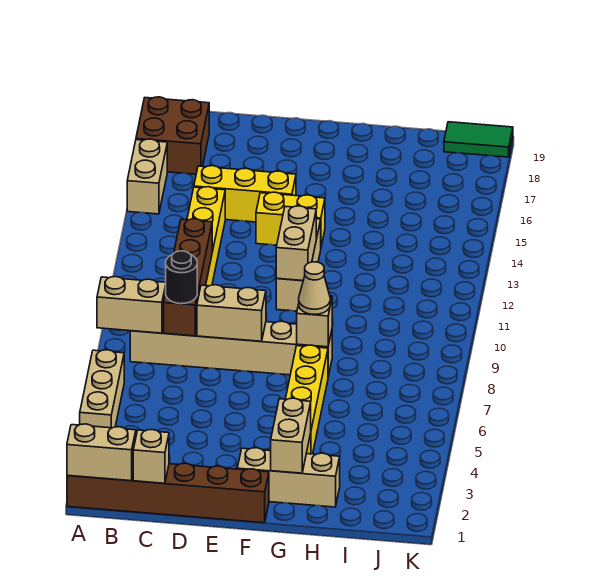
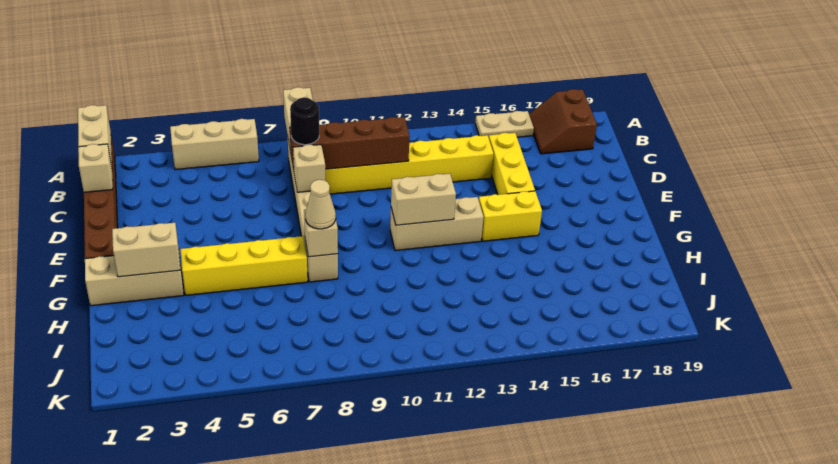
tan brick A15:A16 level 1 -> tan plate A15:A16 level 1
brown brick A17:B18 level 1 -> brown slope A17:B18 level 1 top 18
tan brick D8:E8 level 2 -> tan brick D8 level 2
yellow brick E14:F14 level 1 -> yellow brick F14:F15 level 1
tan brick F2:H2 level 1 -> tan brick G1:G3 level 1
green tile J19:K19 level 1 -> none

